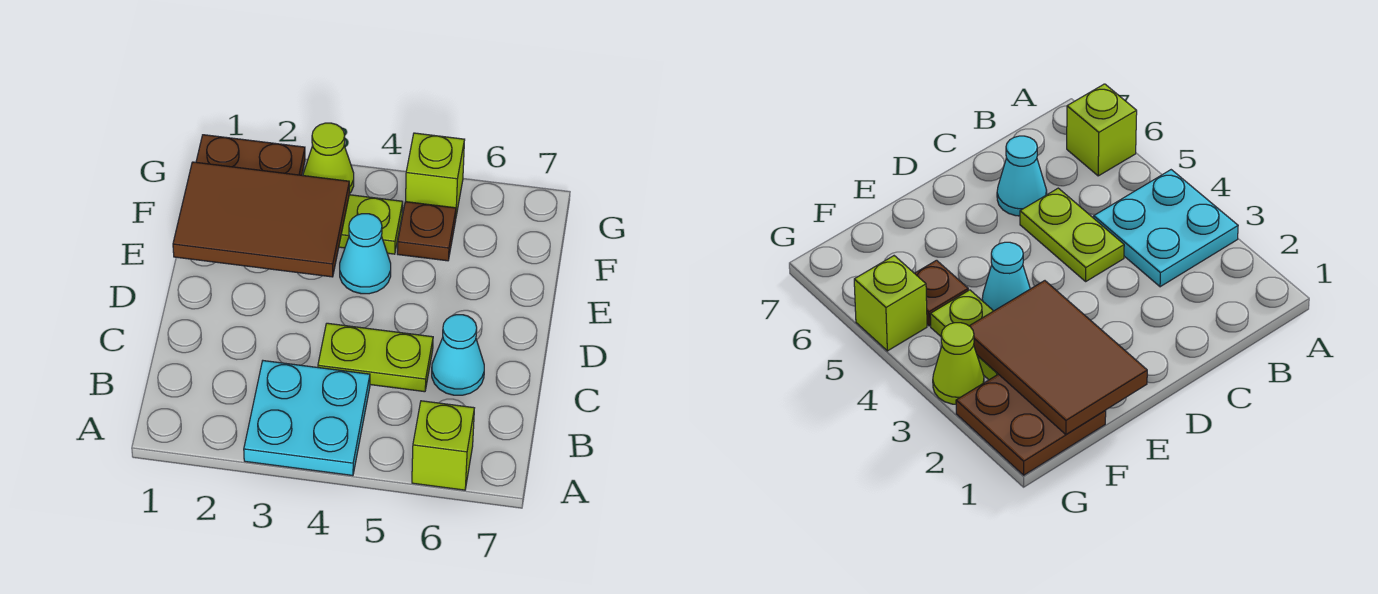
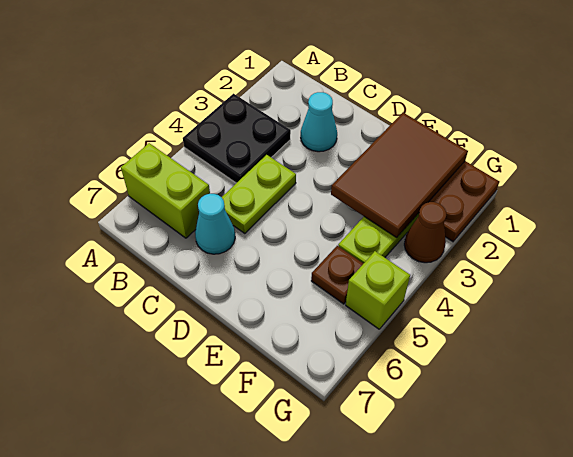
cyan plate A3:B4 level 1 -> black plate A3:B4 level 1
lime brick A6 level 1 -> lime brick A6:B6 level 1
cyan cone E4 level 1 -> cyan cone C2 level 1
lime cone G3 level 1 -> brown cone G3 level 1

